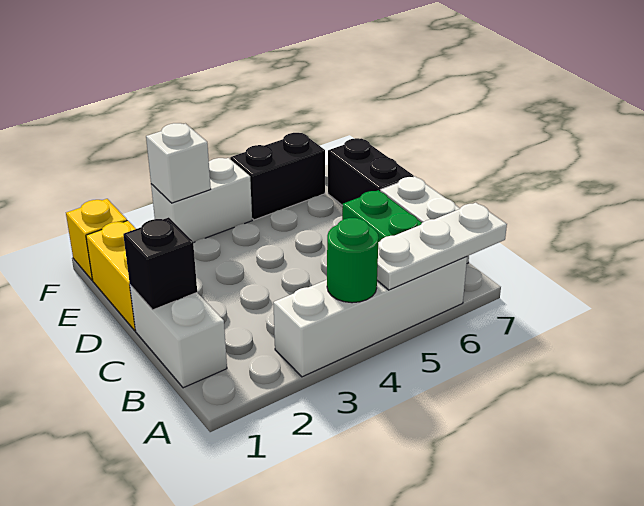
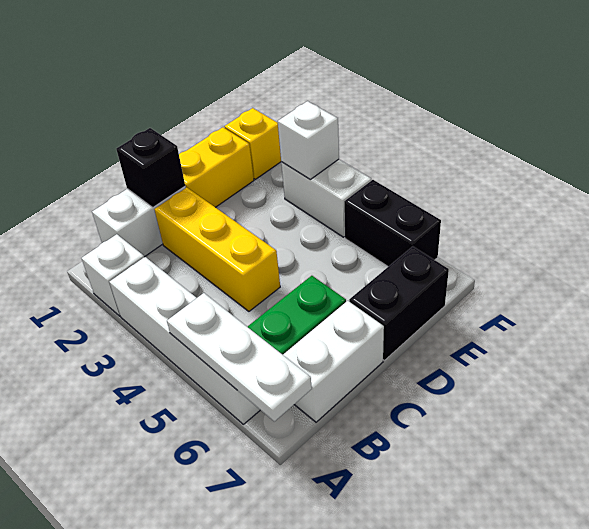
none -> white brick A2 level 1
green round brick A4 level 2 -> none
none -> yellow brick C2:C4 level 1

